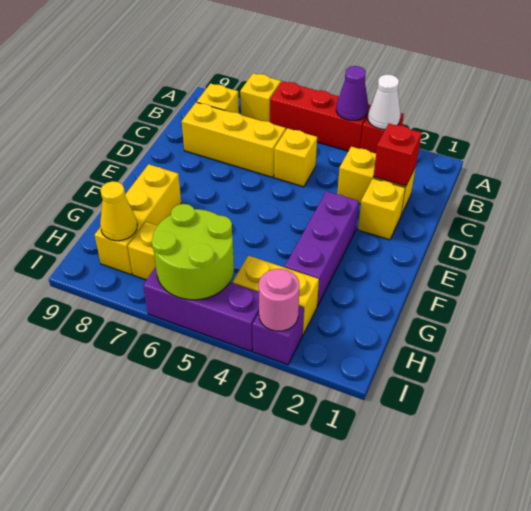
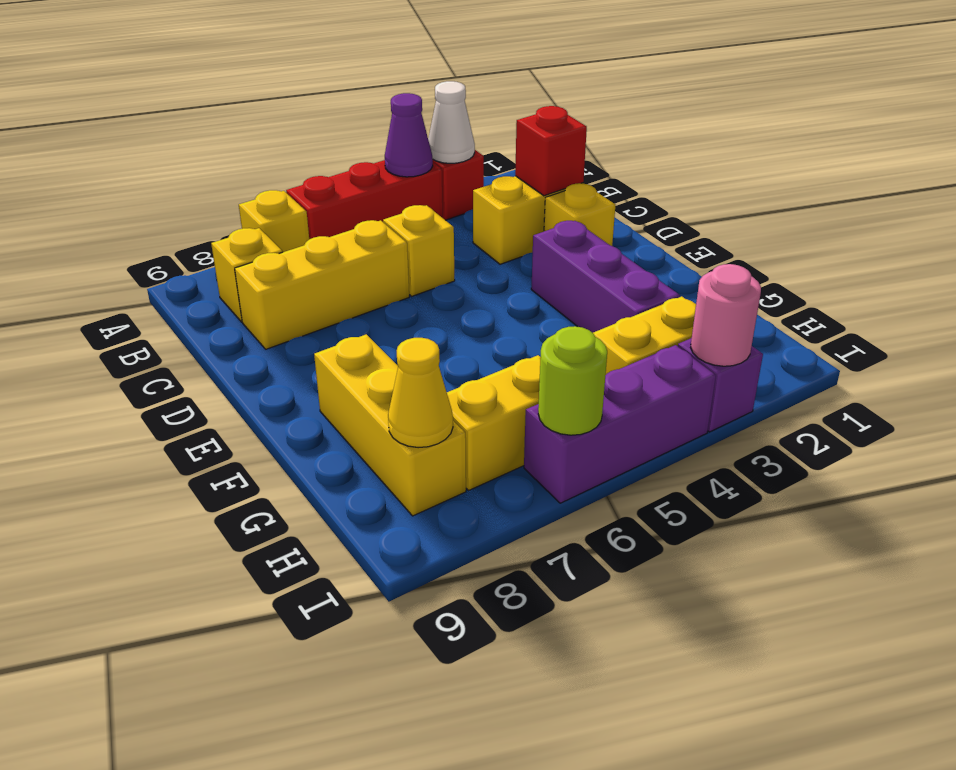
lime round brick H5:I6 level 2 -> lime round brick I6 level 2

